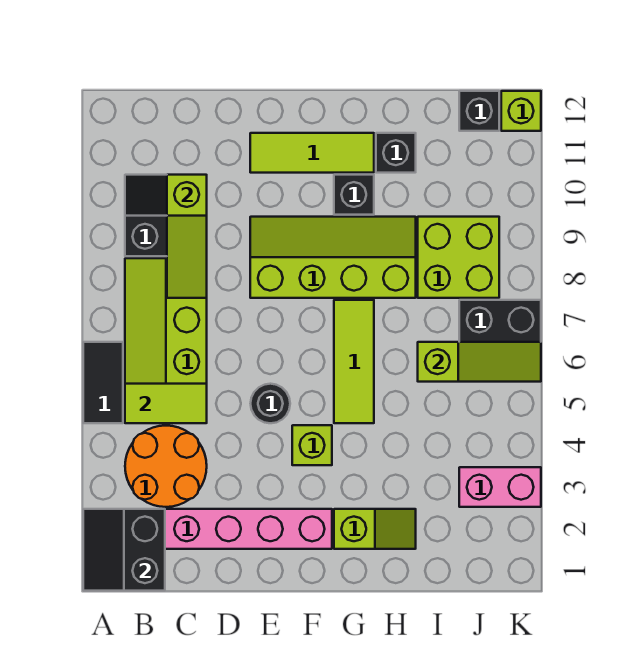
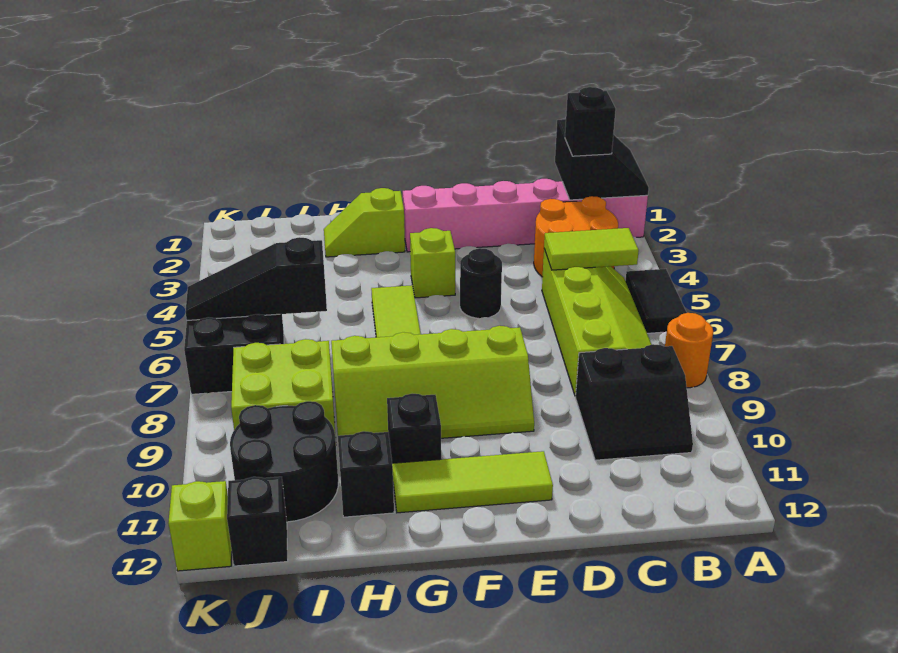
none -> orange round brick A8 level 1
none -> black brick B2 level 3
lime slope C8:C10 level 2 top 10 -> none
lime slope I6:K6 level 2 top I -> black slope I6:K6 level 2 top I
none -> black round brick I10:J11 level 1
pink brick J3:K3 level 1 -> none

